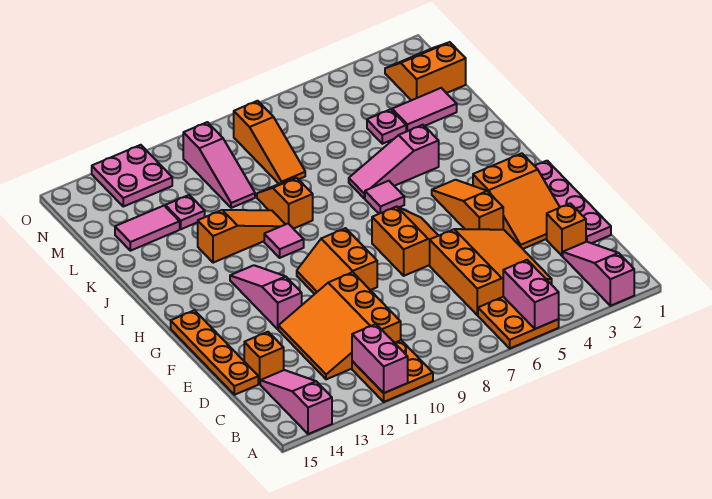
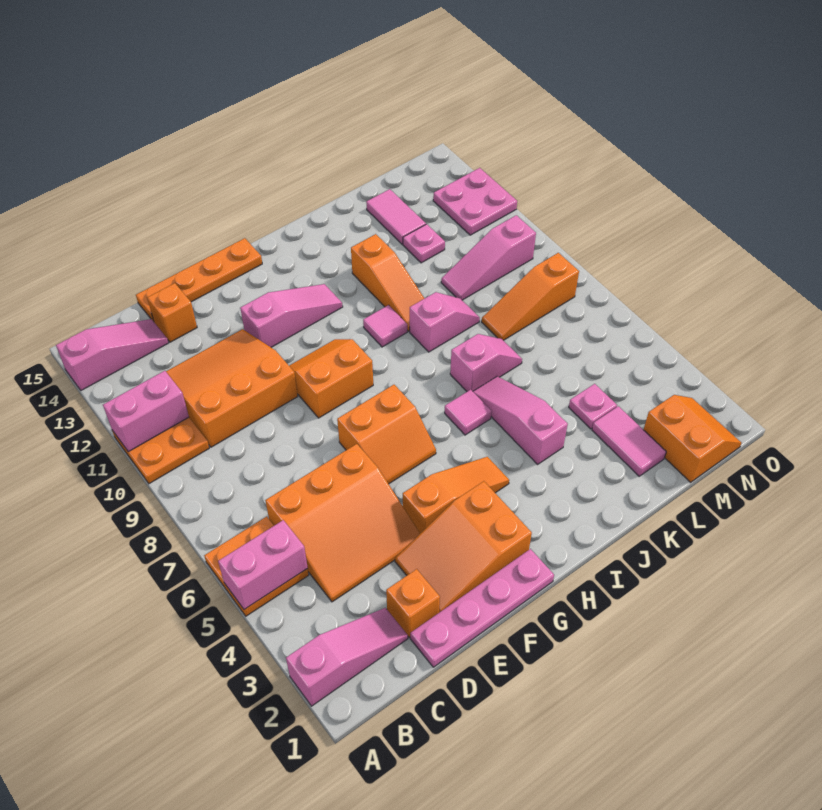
none -> pink slope J7:K7 level 1 top J
orange slope J9:K9 level 1 top J -> pink slope J9:K9 level 1 top J

